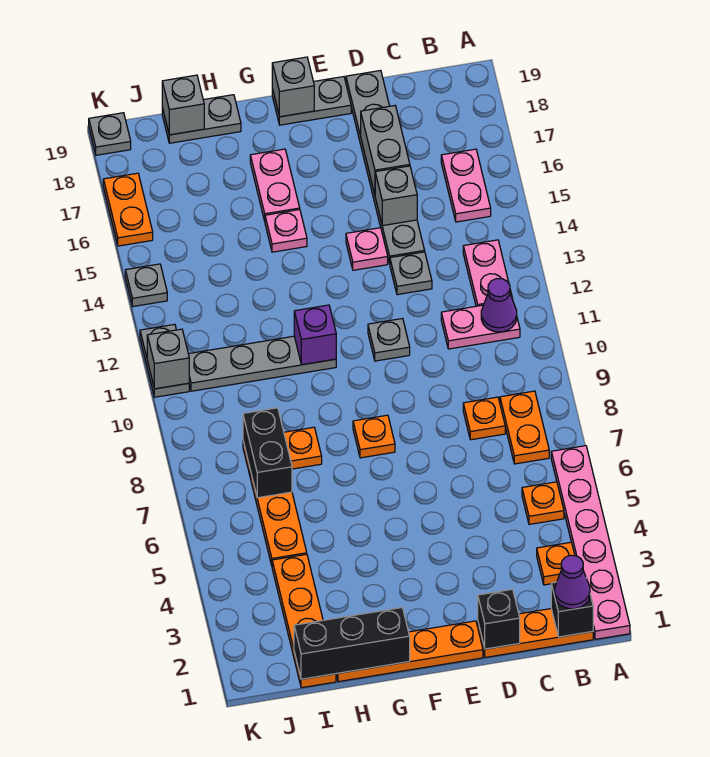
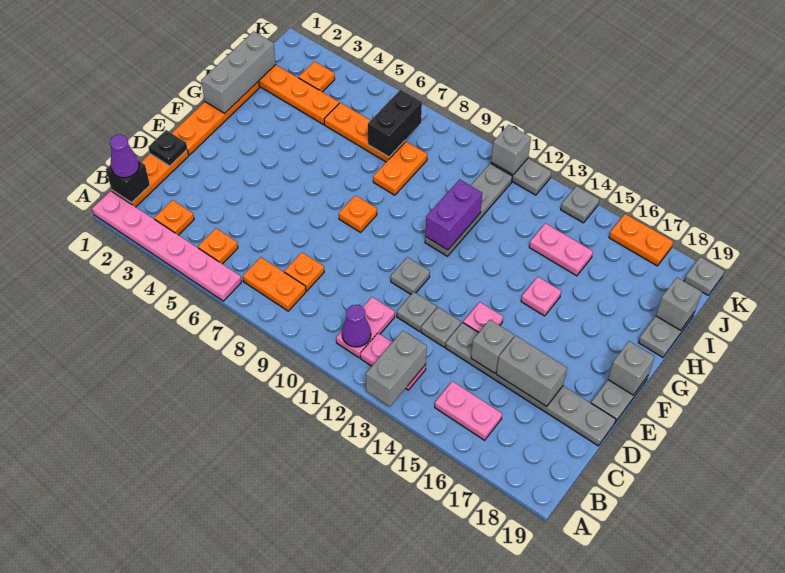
none -> grey brick A13:B13 level 2
black brick D1 level 2 -> black plate D1 level 2
none -> grey plate D12 level 1
black brick G1:I1 level 2 -> grey brick G1:I1 level 2
purple brick G11 level 2 -> purple brick G11:H11 level 2
pink plate G16:G17 level 1 -> pink plate I14:I15 level 1
black brick I7:I8 level 2 -> black brick I7:J7 level 2
none -> orange plate J3 level 1

